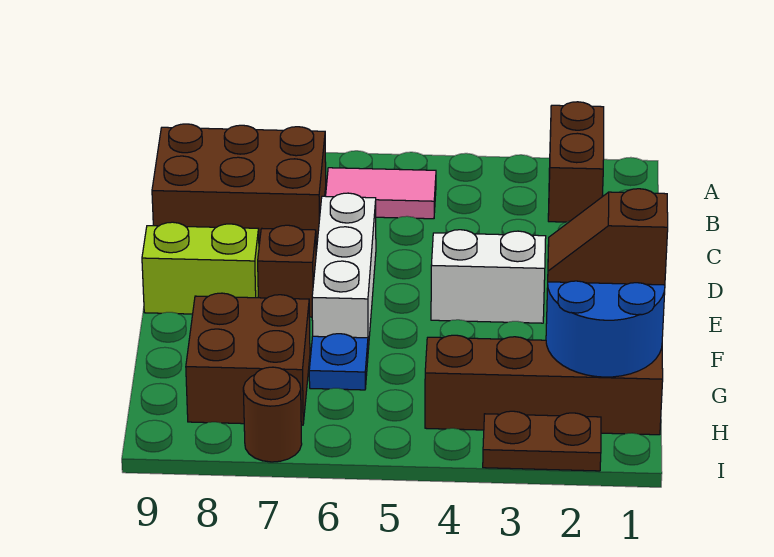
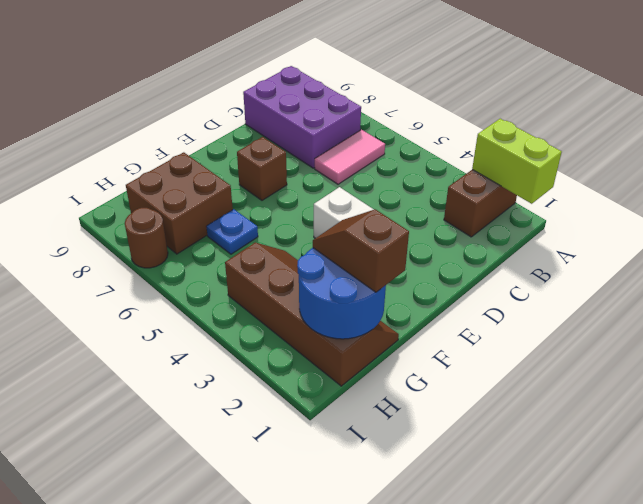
pink tile B5:B6 level 1 -> pink tile B6:C6 level 1
brown brick B7:C9 level 1 -> purple brick B7:C9 level 1
white brick D6:F6 level 1 -> none
lime brick E8:E9 level 1 -> lime brick A1:A2 level 2
brown plate I2:I3 level 1 -> none

